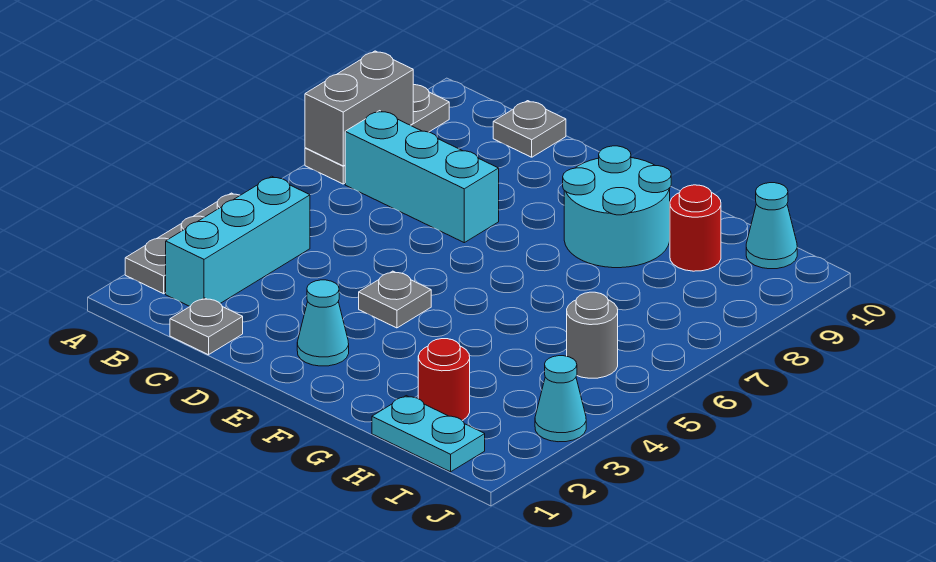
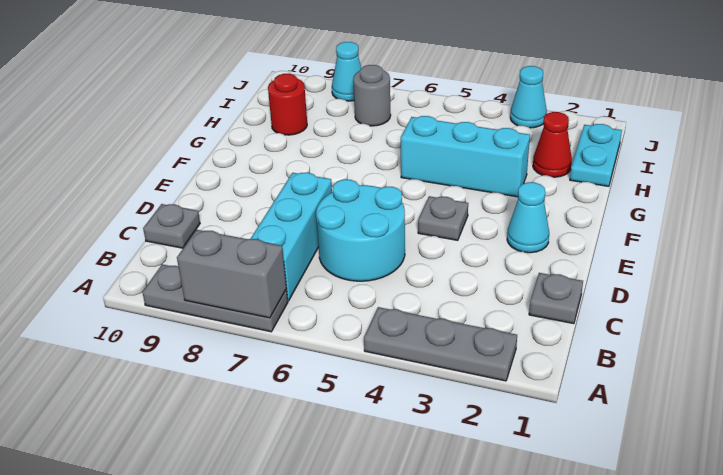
cyan brick B2:B4 level 1 -> cyan brick G3:G5 level 1
cyan round brick F8:G9 level 1 -> cyan round brick C5:D6 level 1
red round brick H2 level 1 -> red cone H2 level 1
grey round brick I5 level 1 -> grey round brick I7 level 1
cyan cone I10 level 1 -> cyan cone J8 level 1

